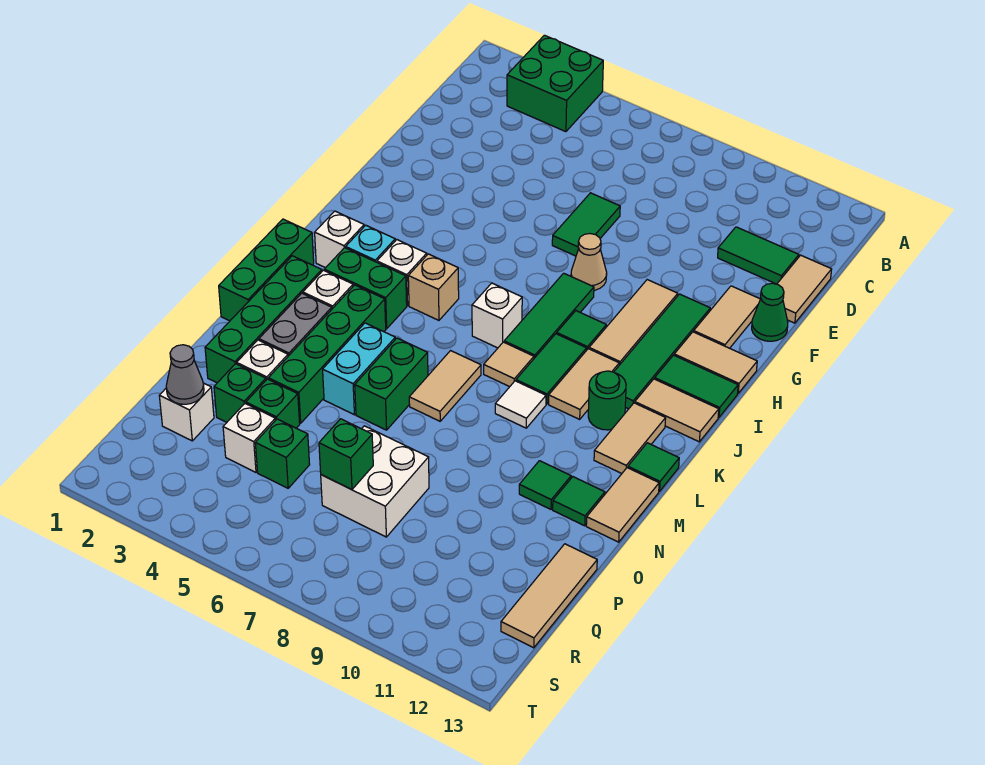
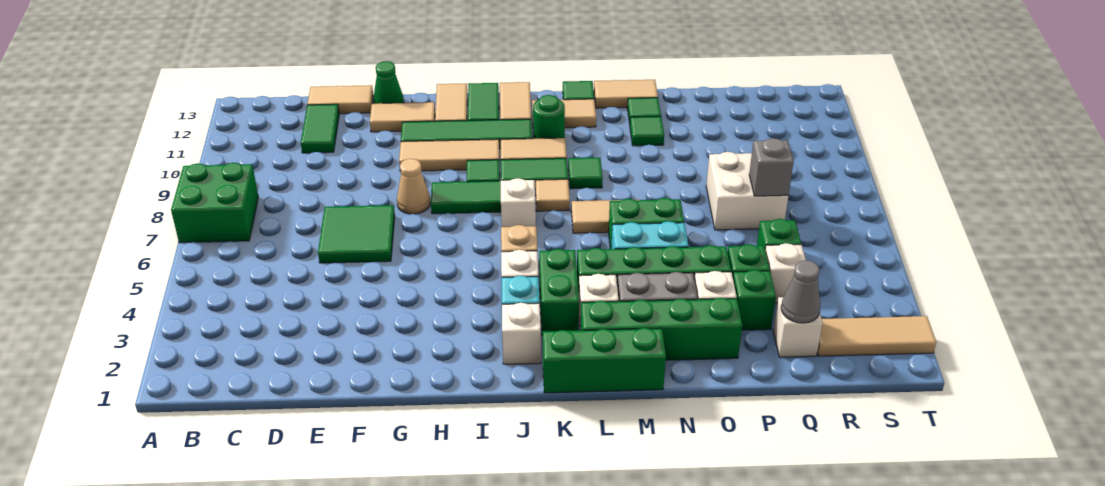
green brick A3:B4 level 1 -> green brick A7:B8 level 1
green tile E7:F7 level 1 -> green tile E6:F7 level 1
white tile L9 level 1 -> green tile L9 level 1
tan tile P13:R13 level 1 -> tan tile R2:T2 level 1
green brick Q7 level 2 -> grey brick Q7 level 2

